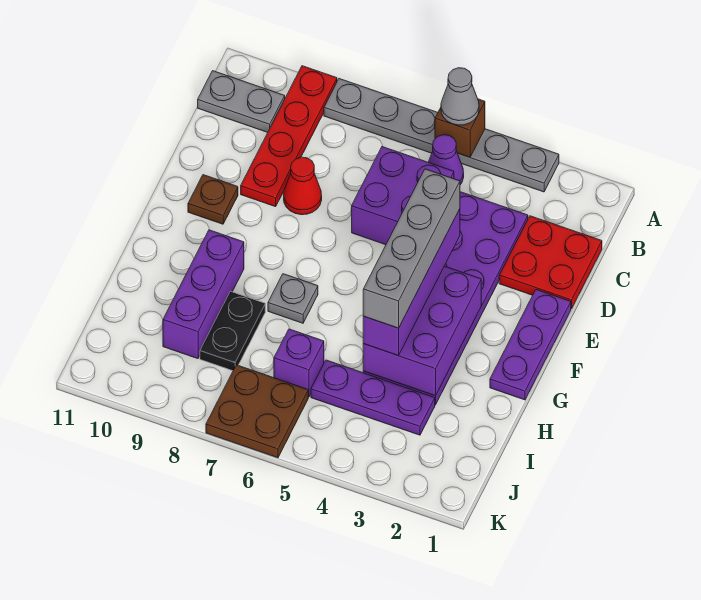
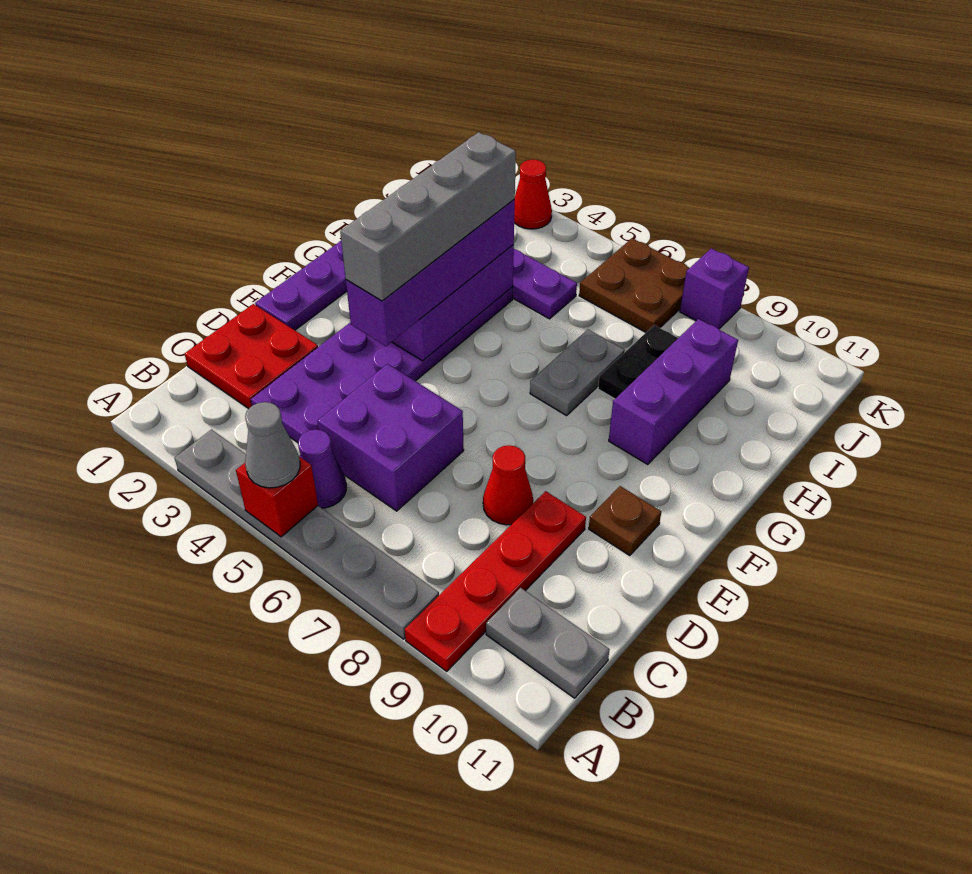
brown brick A5 level 2 -> red brick A5 level 2
grey plate G7 level 1 -> grey plate G7:H7 level 1
purple brick I6 level 1 -> purple brick K8 level 1
none -> red cone K3 level 1

